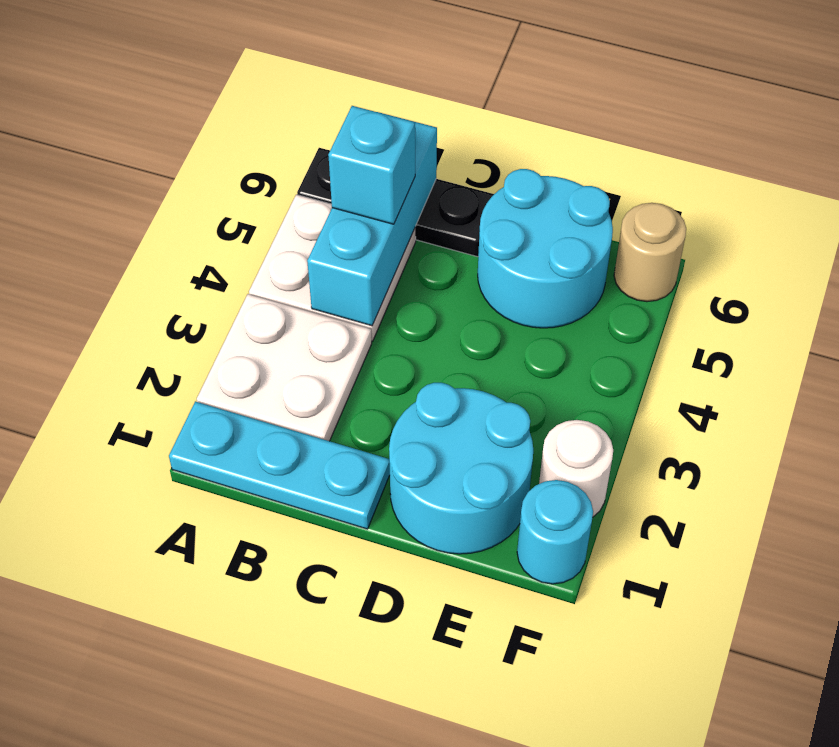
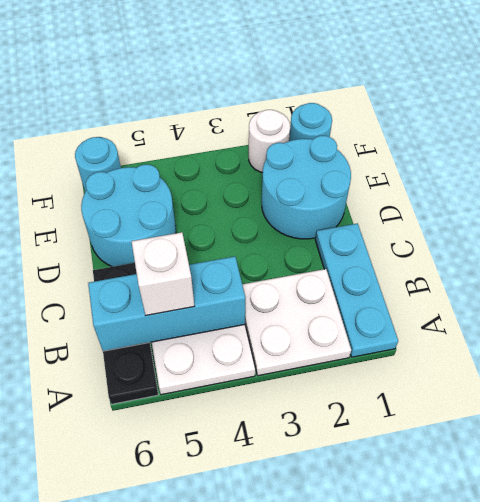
cyan brick B5 level 3 -> white brick B5 level 3
tan round brick F6 level 1 -> cyan round brick F6 level 1

